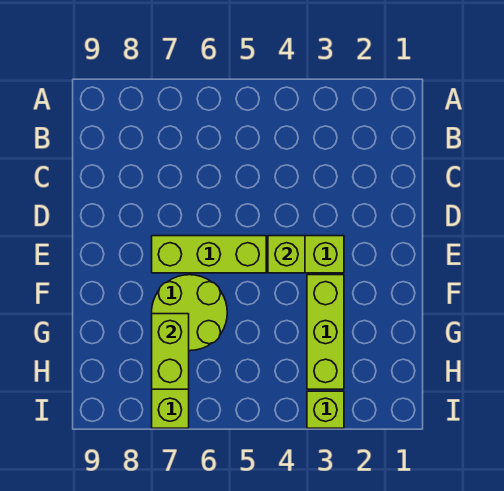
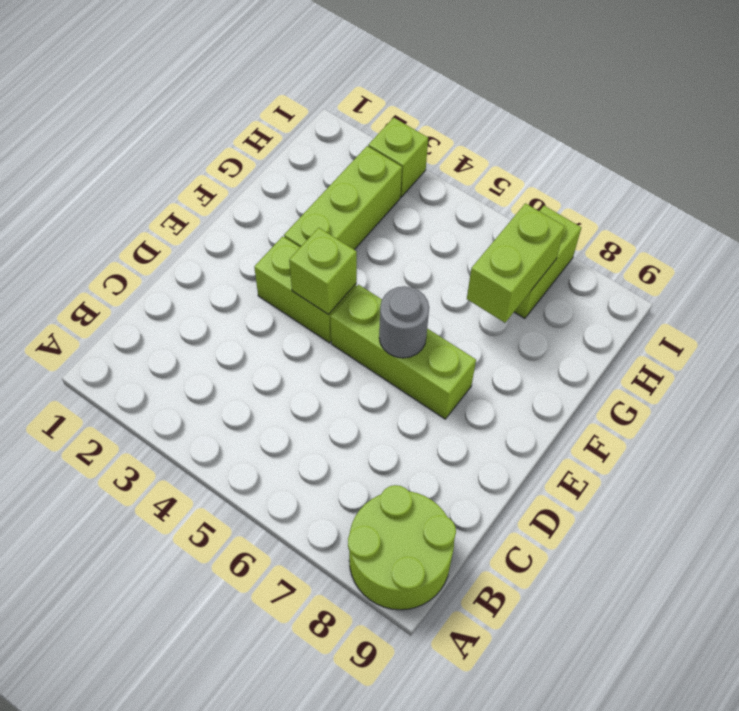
none -> grey round brick E6 level 2
lime round brick F6:G7 level 1 -> lime round brick A8:B9 level 1

